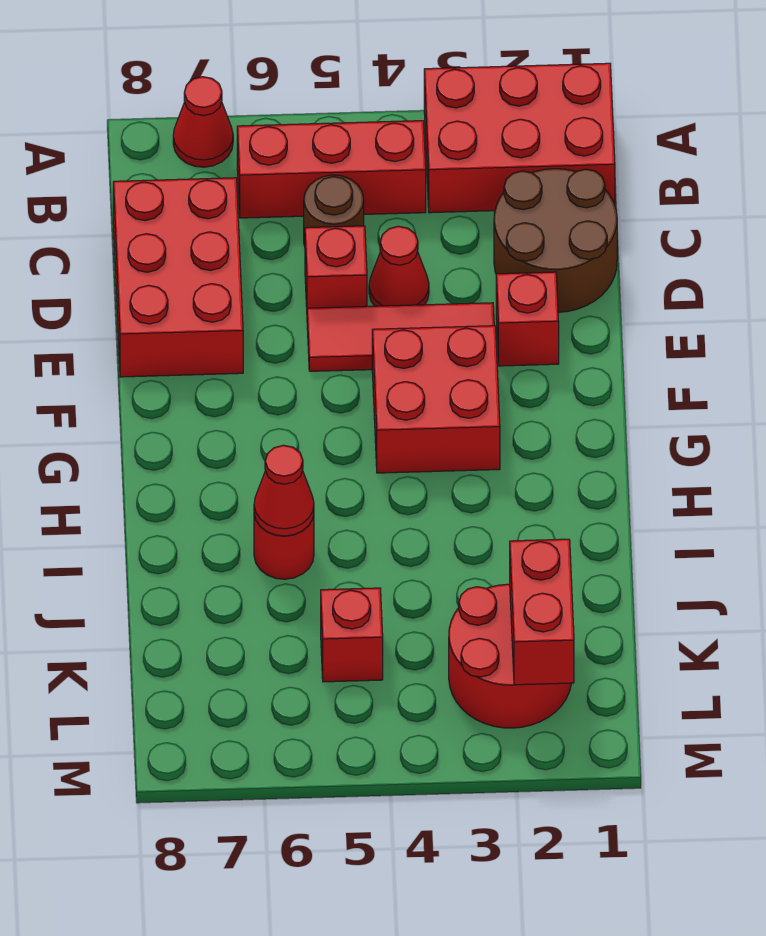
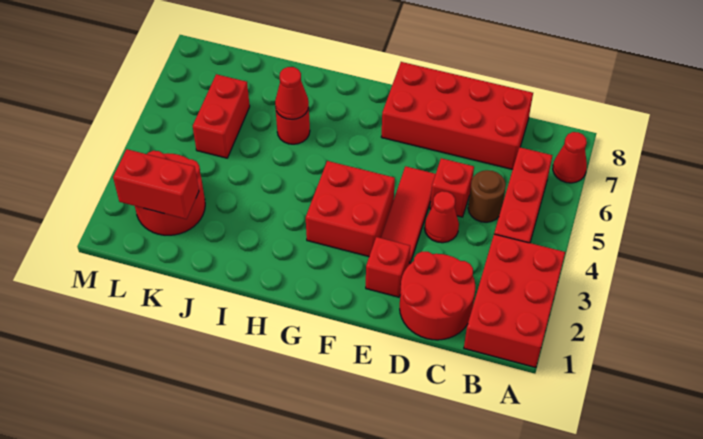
brown round brick C1:D2 level 1 -> red round brick C1:D2 level 1
red brick C7:E8 level 1 -> red brick C7:F8 level 1
red brick K5 level 1 -> red brick K5:K6 level 1

